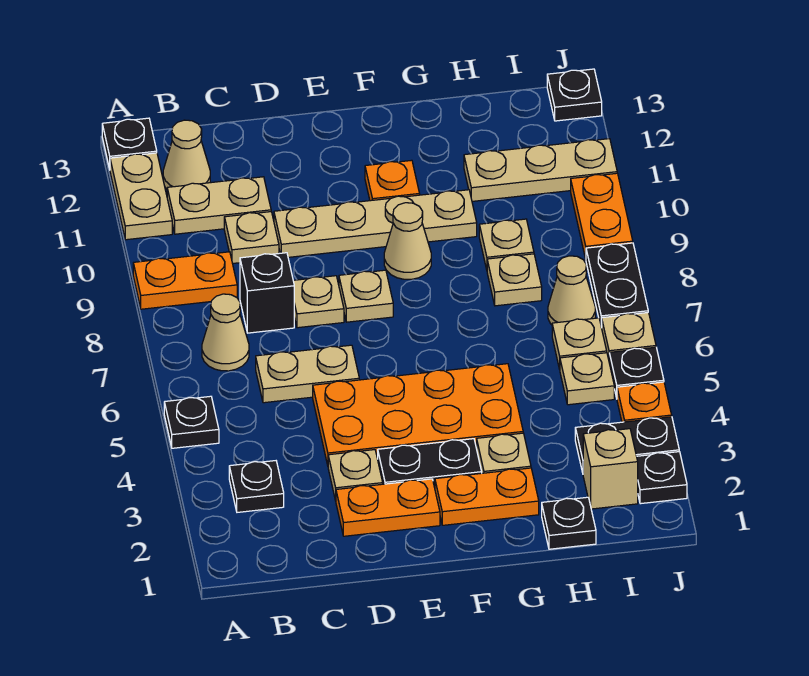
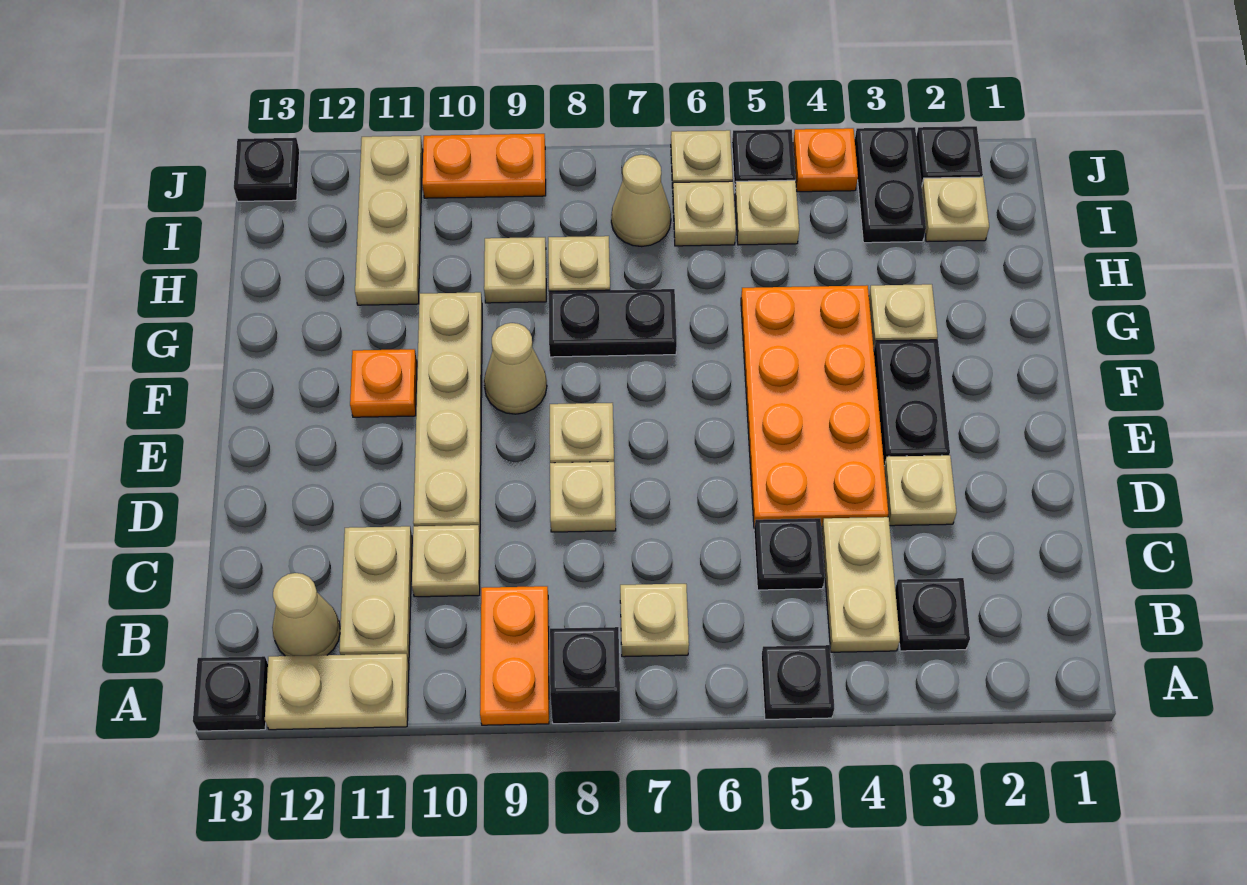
tan cone B7 level 1 -> tan plate B7 level 1
tan plate C6:D6 level 1 -> tan plate B4:C4 level 1
black brick C8 level 1 -> black brick A8 level 1
orange plate D2:E2 level 1 -> none
orange plate F2:G2 level 1 -> none
black plate H1 level 1 -> black plate C5 level 1
tan brick I2 level 1 -> tan plate I2 level 1
black plate J7:J8 level 1 -> black plate G7:G8 level 1

